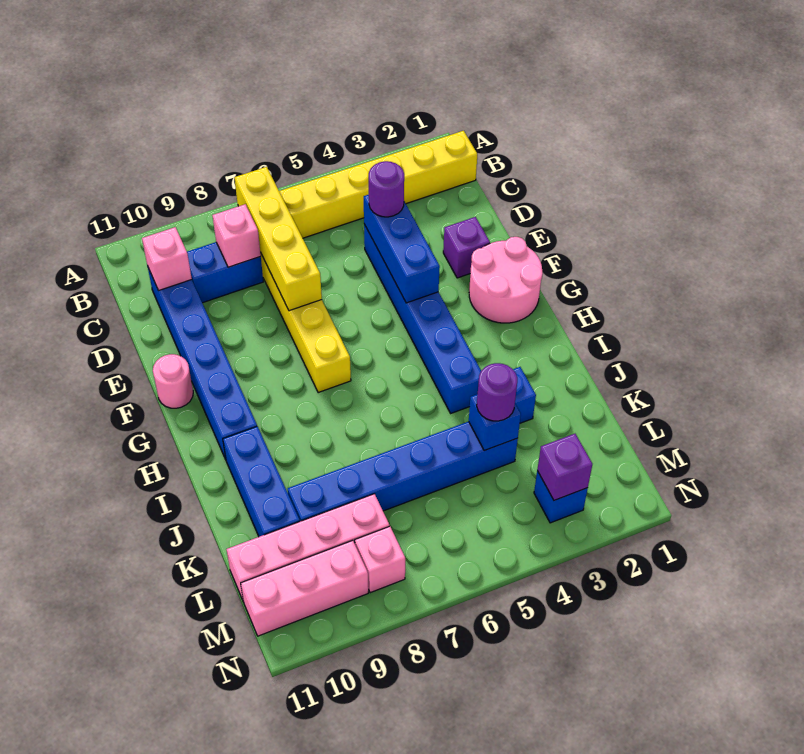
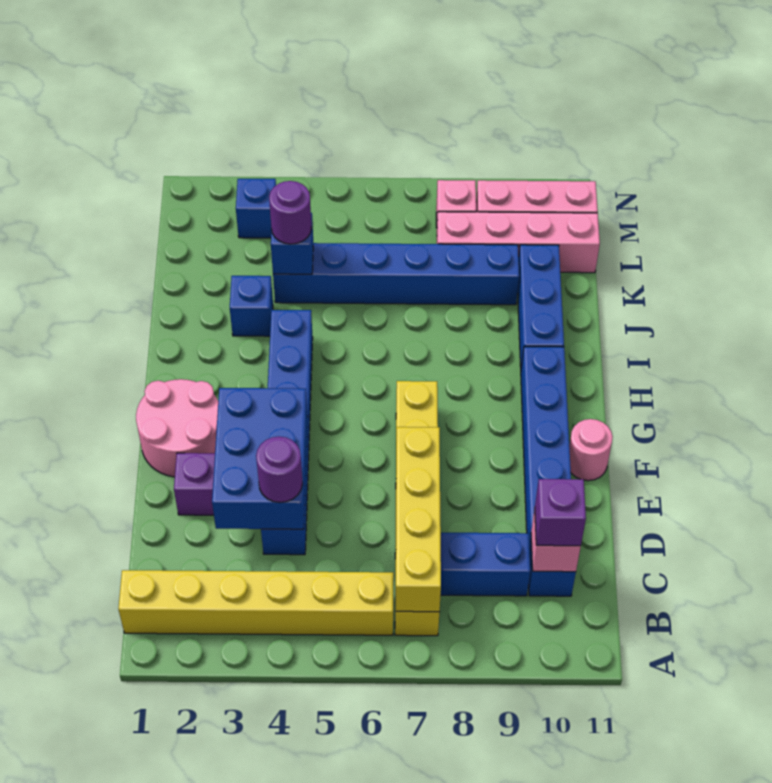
pink brick C8 level 2 -> none
blue brick D4:F4 level 2 -> blue brick D3:F4 level 2
purple brick M3 level 2 -> purple brick C10 level 3

